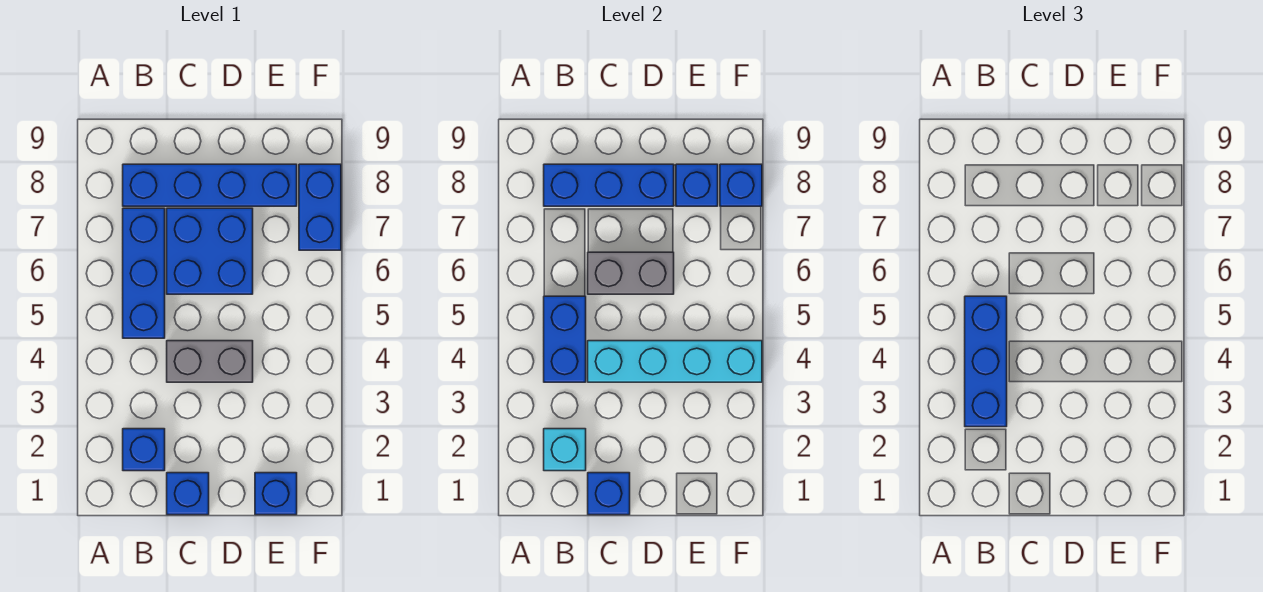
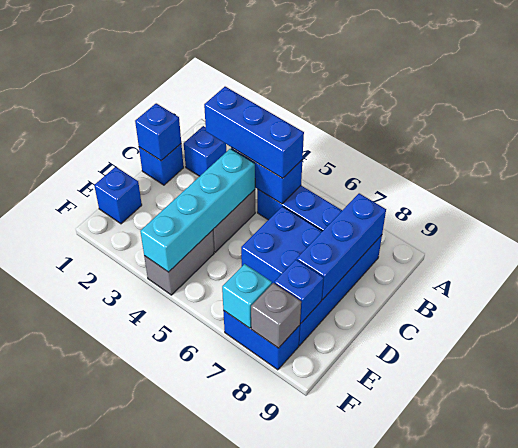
cyan brick B2 level 2 -> cyan brick F7 level 2
grey brick C6:D6 level 2 -> grey brick E4:F4 level 1
blue brick F8 level 2 -> grey brick F8 level 2

